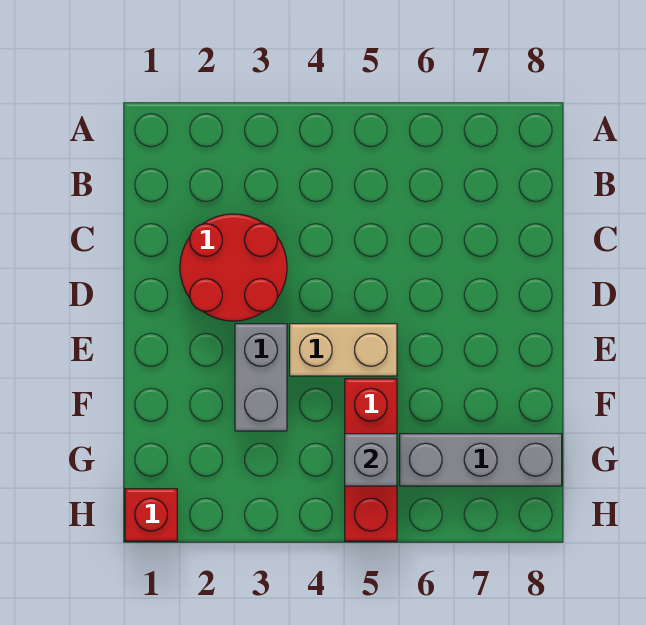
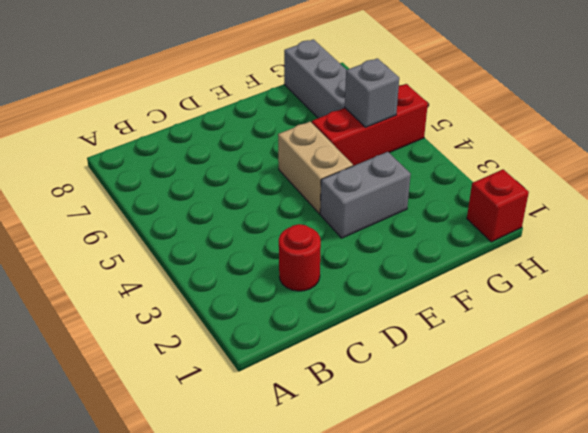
red round brick C2:D3 level 1 -> red round brick C2 level 1

